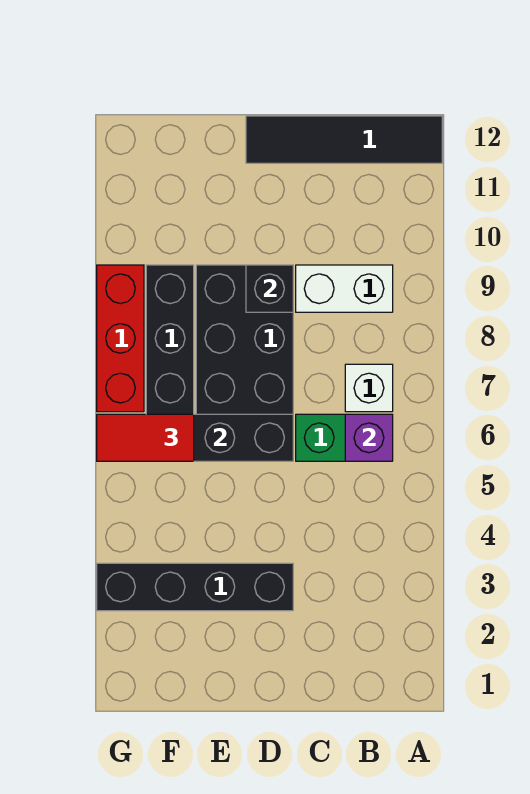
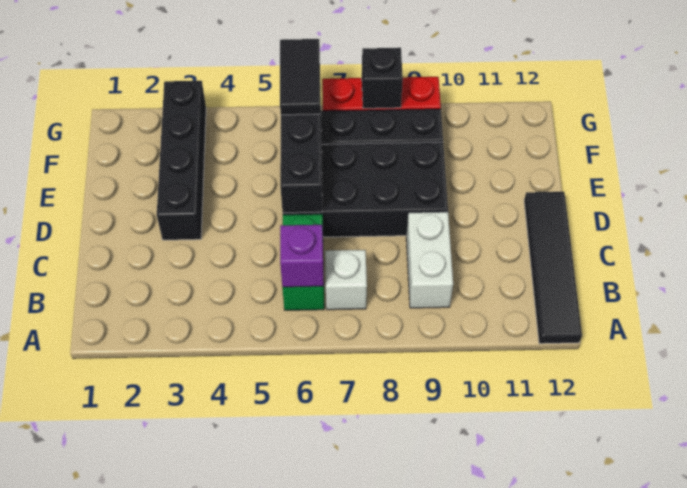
black brick D9 level 2 -> black brick G8 level 2
red tile F6:G6 level 3 -> black tile F6:G6 level 3

